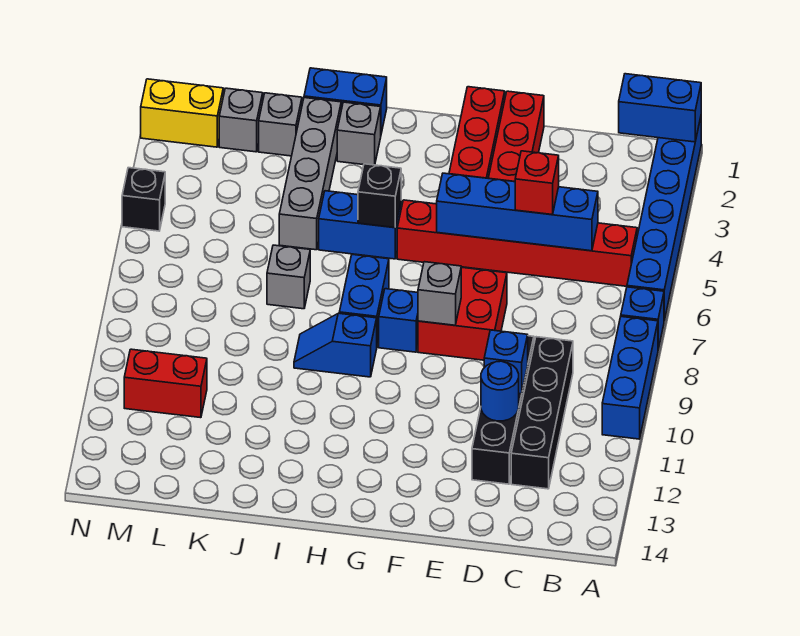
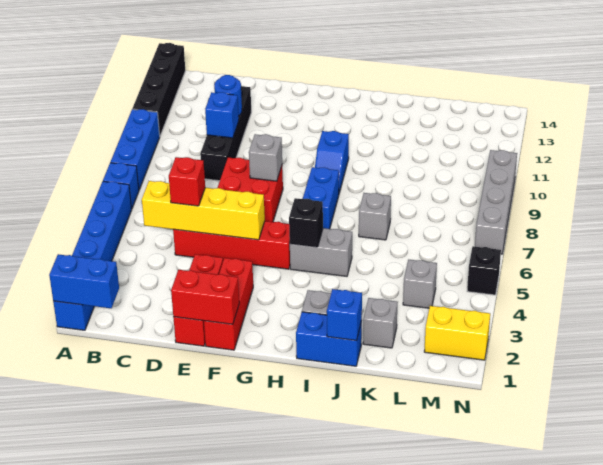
red brick B5:G5 level 1 -> red brick D5:G5 level 1
blue brick C5:F5 level 2 -> yellow brick C5:F5 level 2
black brick C9:C12 level 1 -> black brick A11:A14 level 1
blue brick G8 level 1 -> blue brick J1 level 2
blue brick H5:I5 level 1 -> grey brick H5:I5 level 1
blue slope H9:I9 level 1 top H -> blue slope H9:H10 level 1 top 10
grey brick J2:J5 level 1 -> grey brick N7:N10 level 1
grey brick L2 level 1 -> grey brick L4 level 1
red brick L11:M11 level 1 -> red brick E1:F1 level 2

